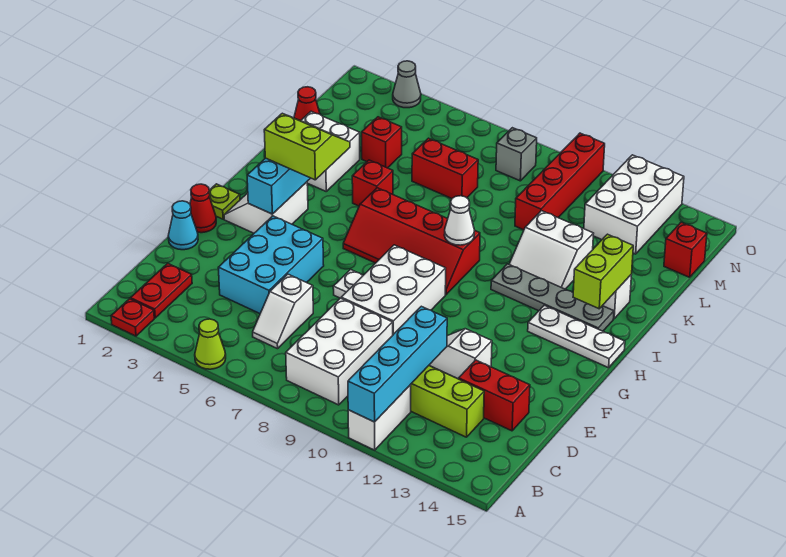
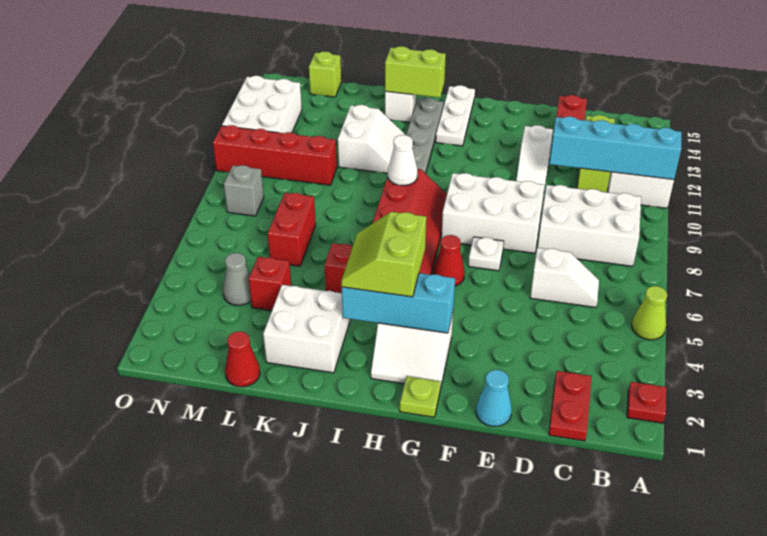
red plate B2:C2 level 1 -> red plate C1:C2 level 1
cyan brick D4:F5 level 1 -> none
red cone F1 level 1 -> red cone G6 level 1
white brick M12:O13 level 1 -> white brick N11:O13 level 1
red brick M15 level 1 -> lime brick M15 level 1
grey cone O3 level 1 -> grey cone M4 level 1

